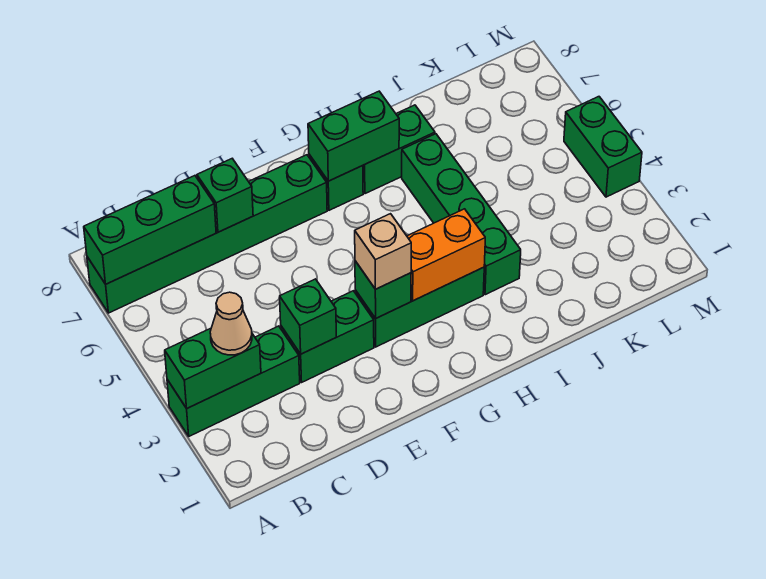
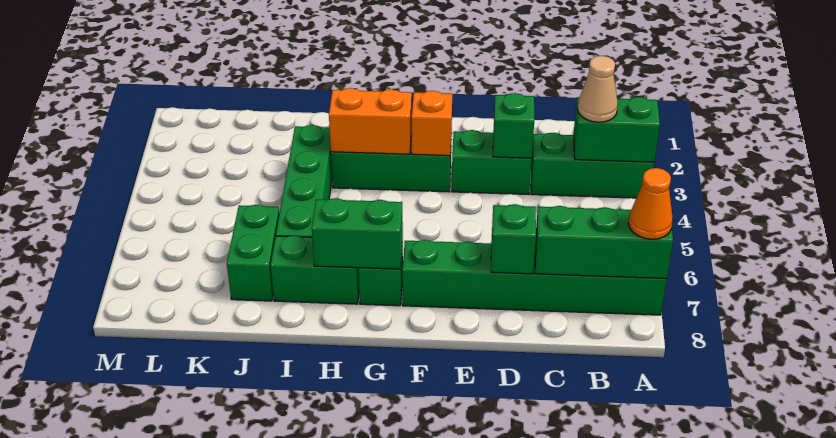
none -> orange cone A7 level 3
green brick F3 level 2 -> orange brick F3 level 2
tan brick F3 level 3 -> none
green brick M4:M5 level 1 -> green brick J6:J7 level 1

